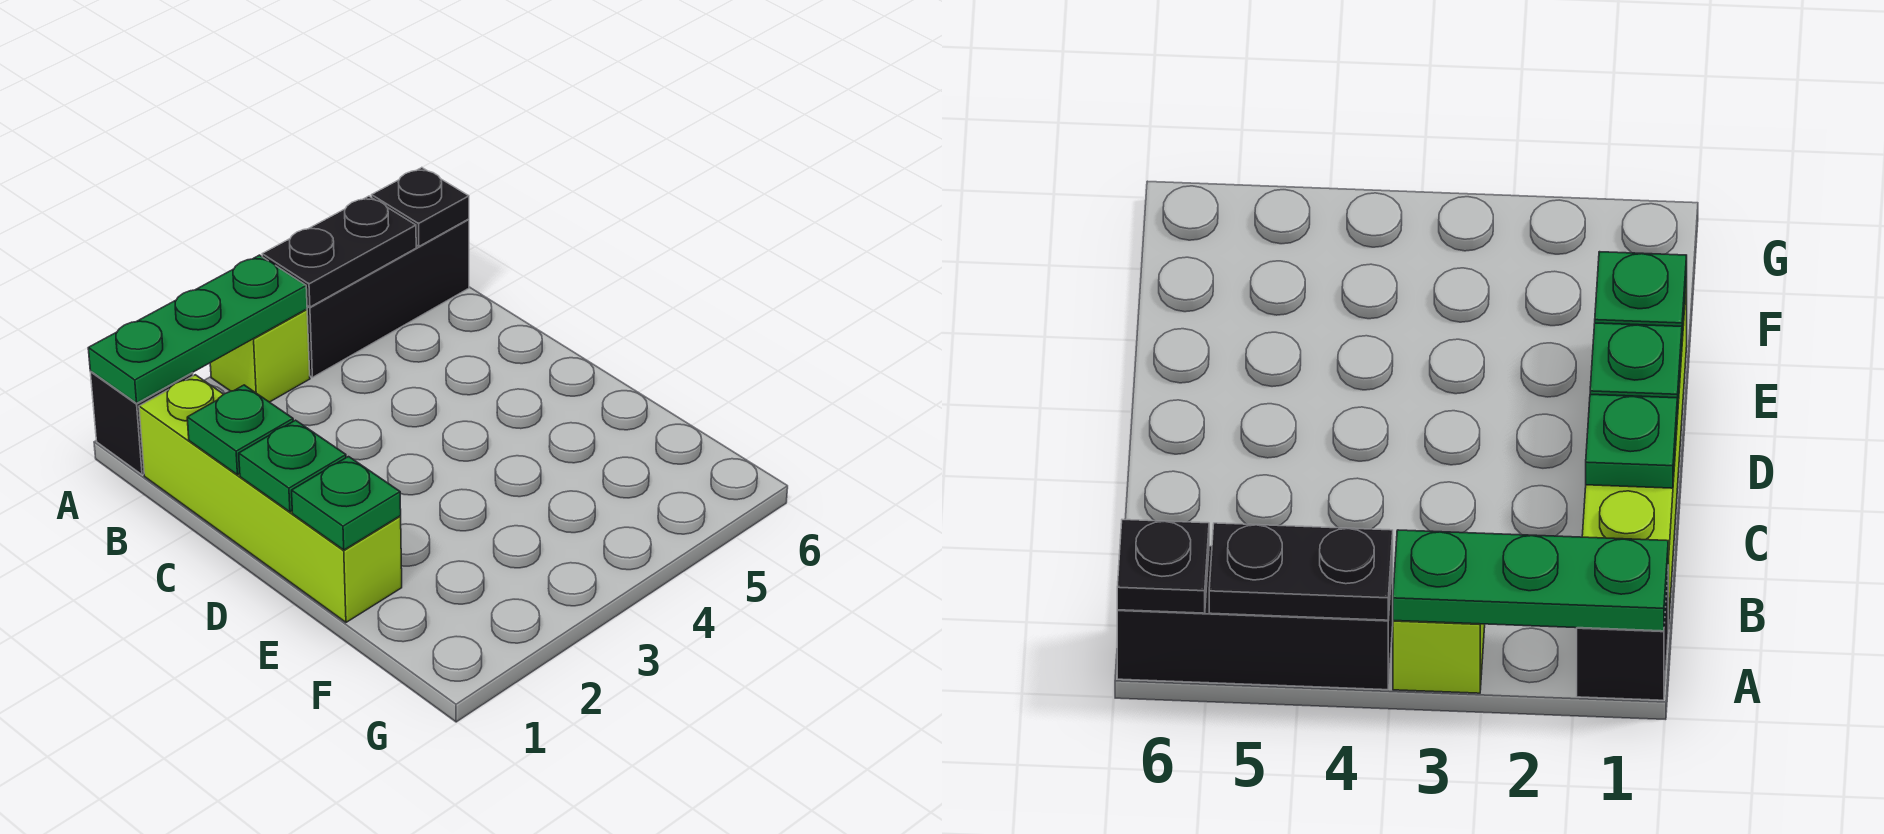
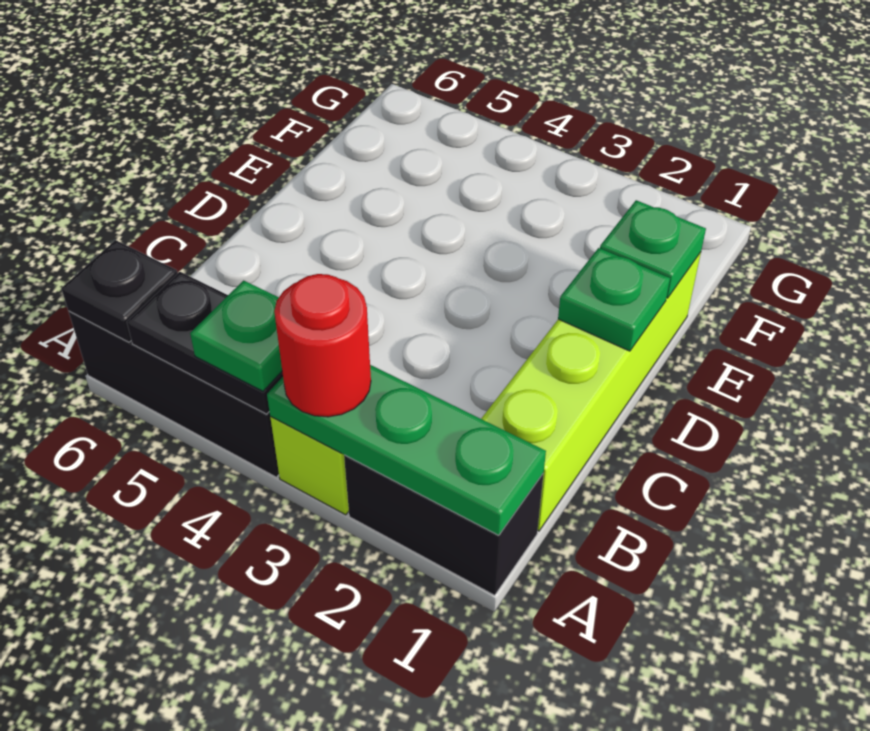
black brick A1 level 1 -> black brick A1:A2 level 1
none -> red round brick A3 level 3
green plate C1 level 2 -> green plate A4 level 3

